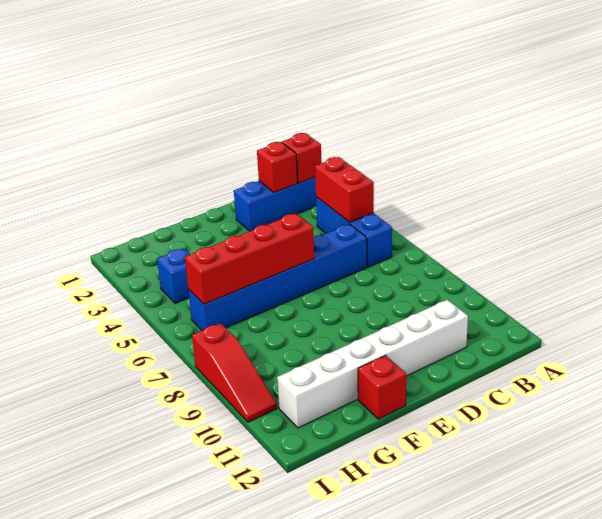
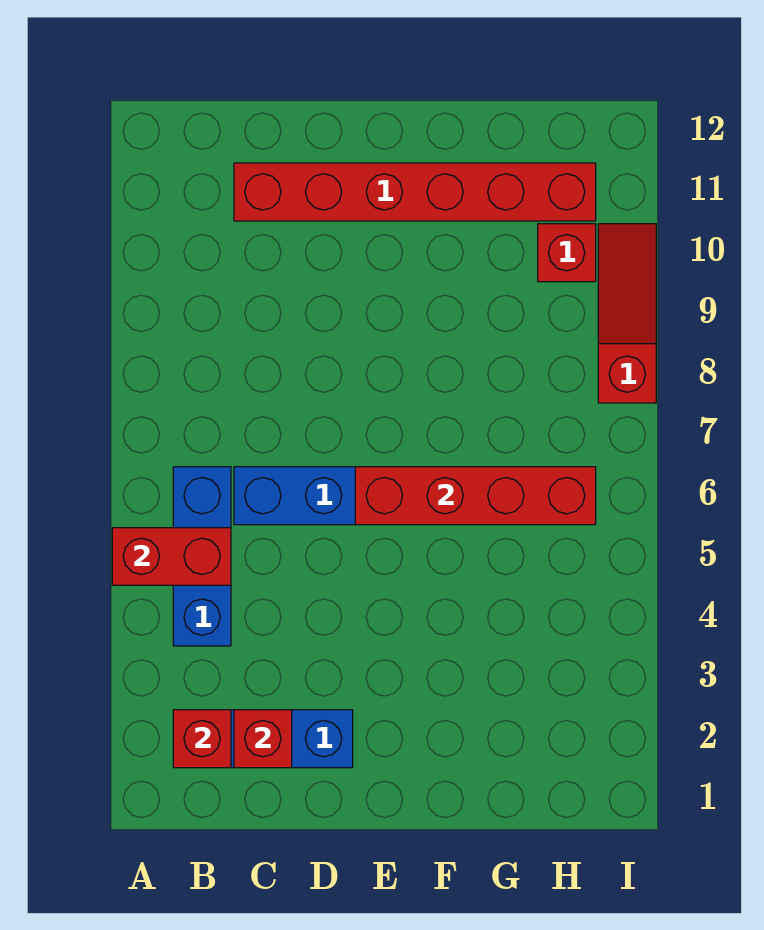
red brick B4:B5 level 2 -> red brick A5:B5 level 2
white brick C11:H11 level 1 -> red brick C11:H11 level 1
red brick F12 level 1 -> red brick H10 level 1
blue brick H4 level 1 -> none

